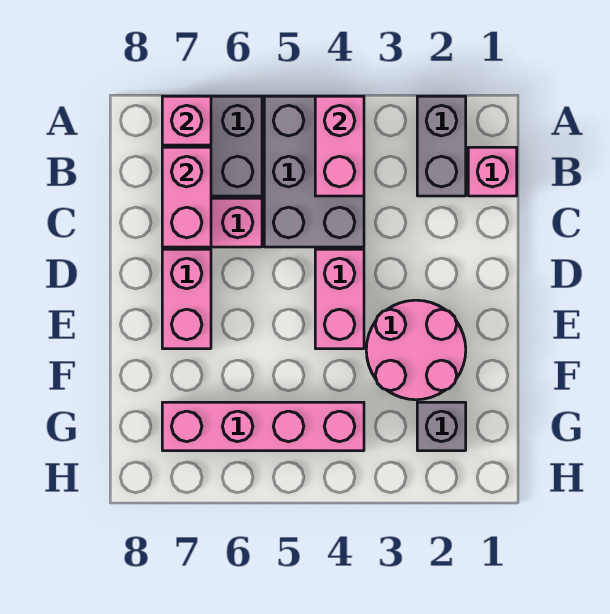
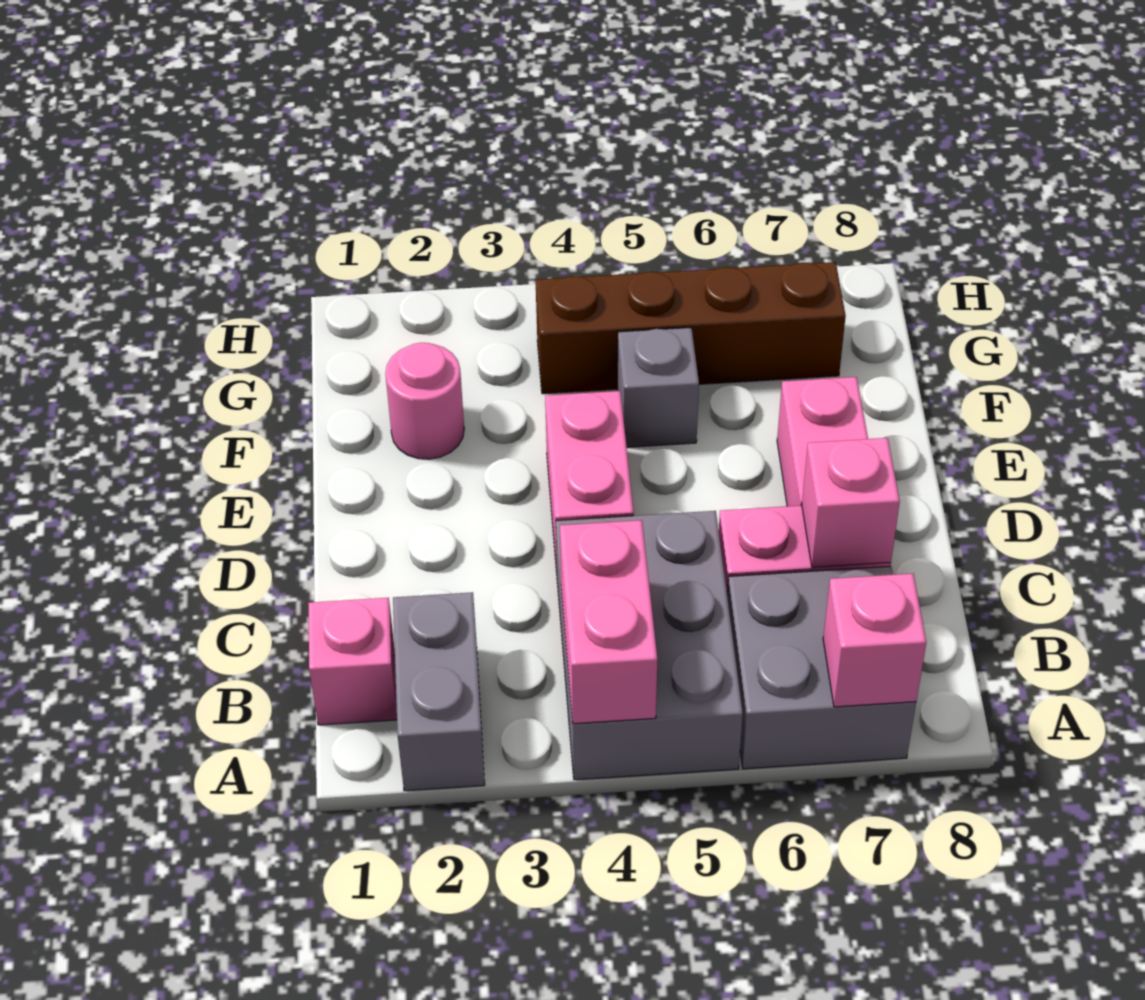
pink brick B7:C7 level 2 -> pink brick C7 level 2
pink round brick E2:F3 level 1 -> pink round brick F2 level 1
grey brick G2 level 1 -> grey brick F5 level 1
pink brick G4:G7 level 1 -> brown brick G4:G7 level 1

